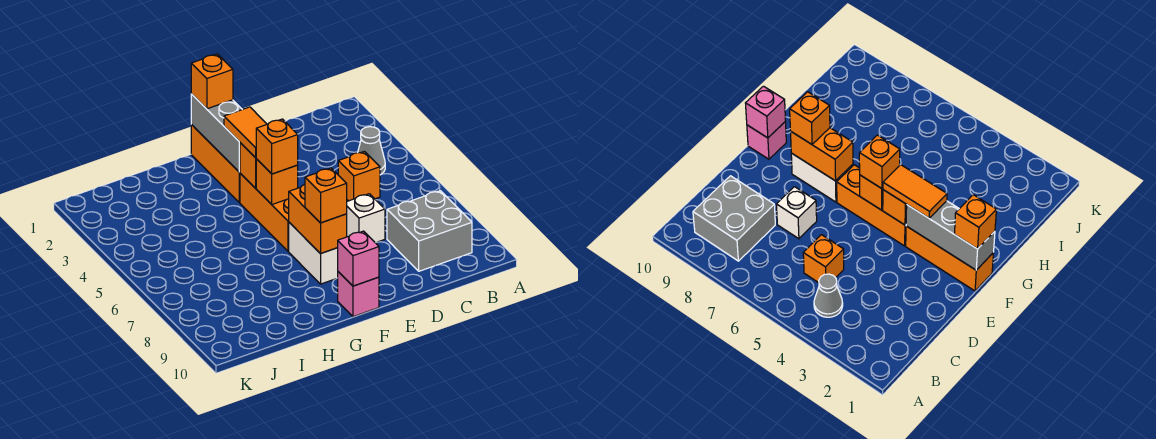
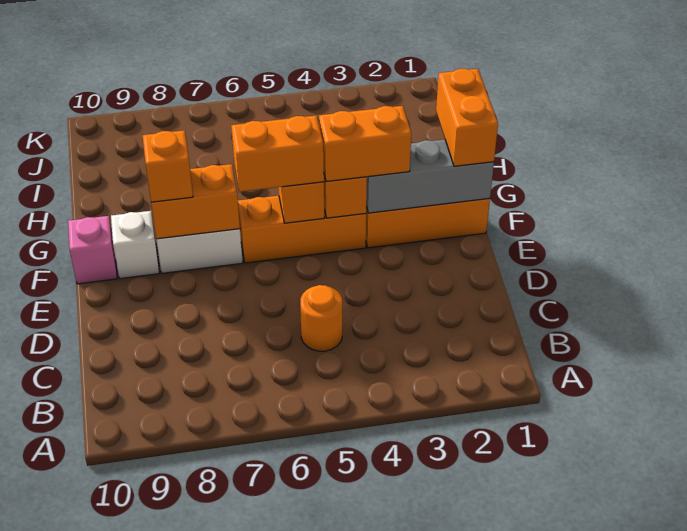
grey cone B4 level 1 -> none
grey brick B8:C9 level 1 -> none
orange brick C5 level 1 -> orange round brick C5 level 1
white brick D7 level 1 -> white brick F9 level 1
orange brick F1 level 3 -> orange brick F1:G1 level 3
orange tile F3:F4 level 3 -> orange brick F3:F4 level 3
orange brick F5 level 3 -> orange brick F5:F6 level 3
pink brick F10 level 2 -> none

